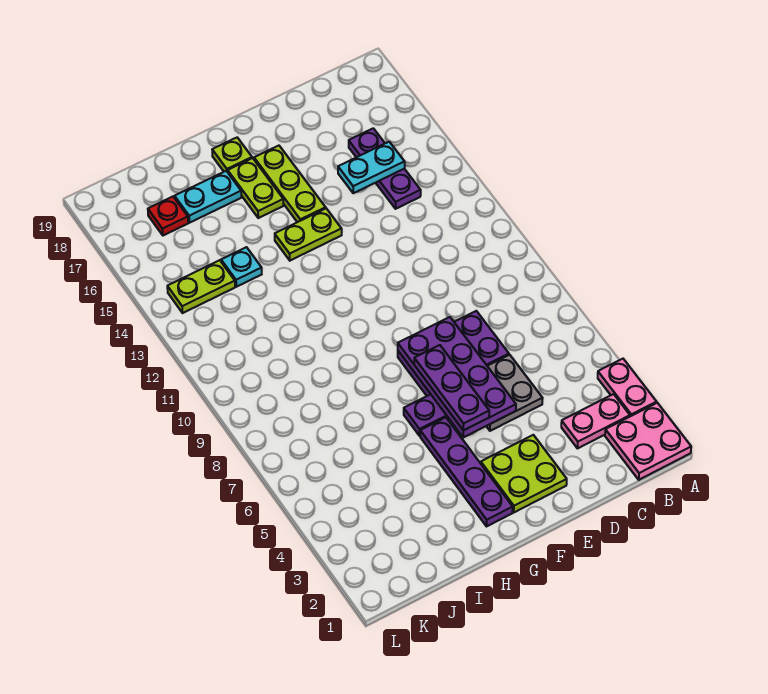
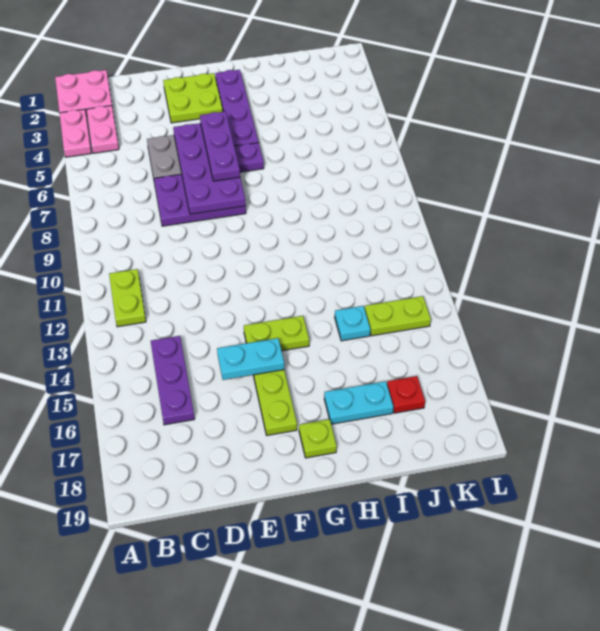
pink plate B3:C3 level 1 -> pink plate B3:B4 level 1
cyan plate C15:D15 level 2 -> cyan plate E15:F15 level 2
lime plate G16:G17 level 1 -> lime plate B11:B12 level 1

